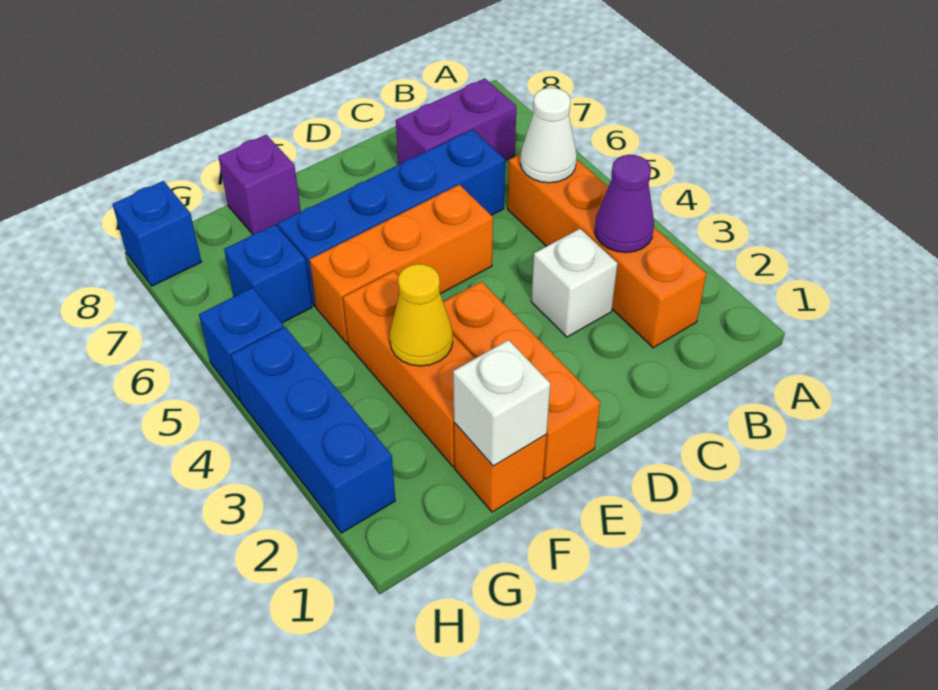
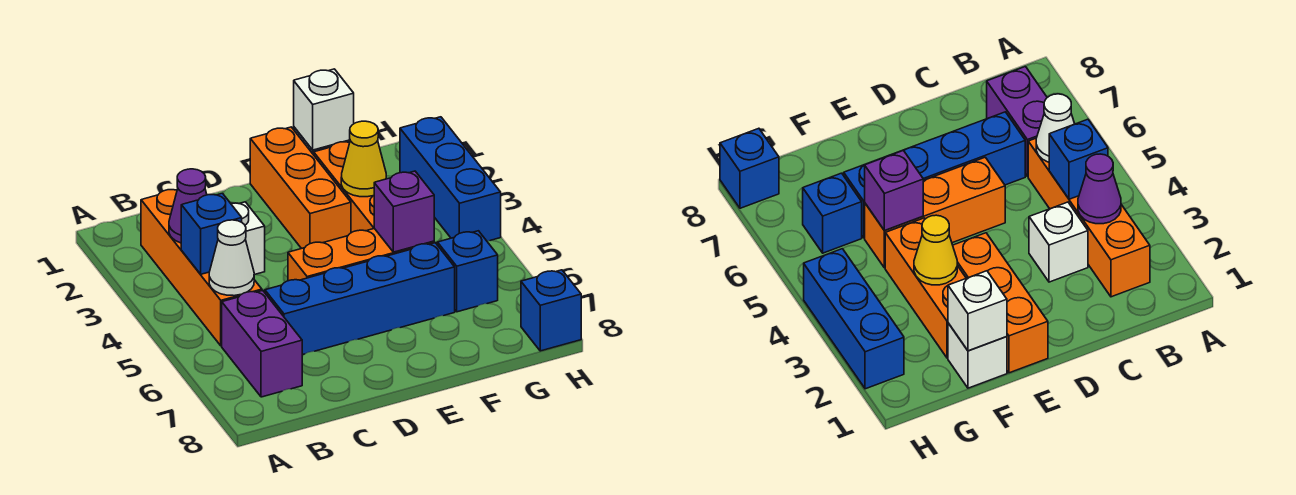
purple brick B7:C7 level 1 -> purple brick B6:B7 level 1
orange brick F1 level 1 -> white brick F1 level 1
purple brick F8 level 1 -> purple brick F5 level 2
blue brick H5 level 1 -> blue brick B4 level 2

